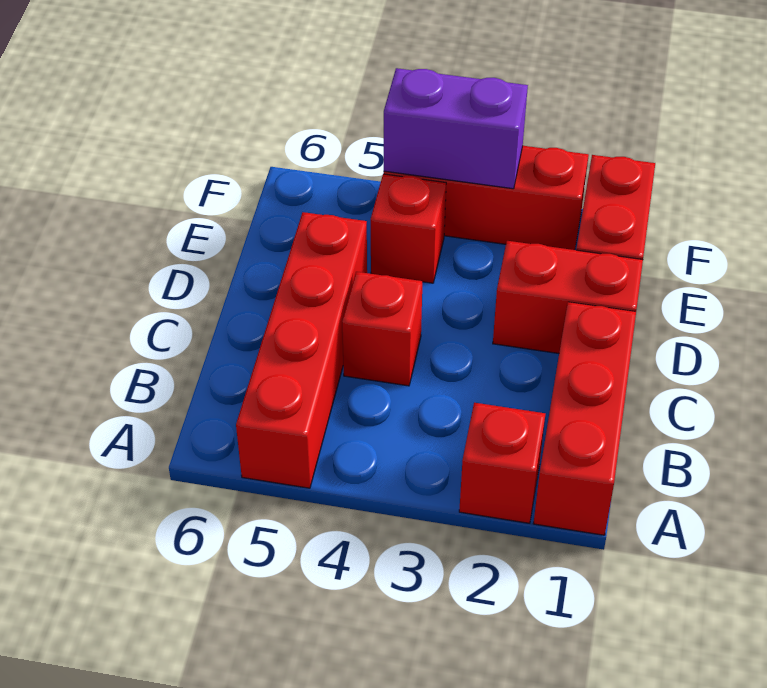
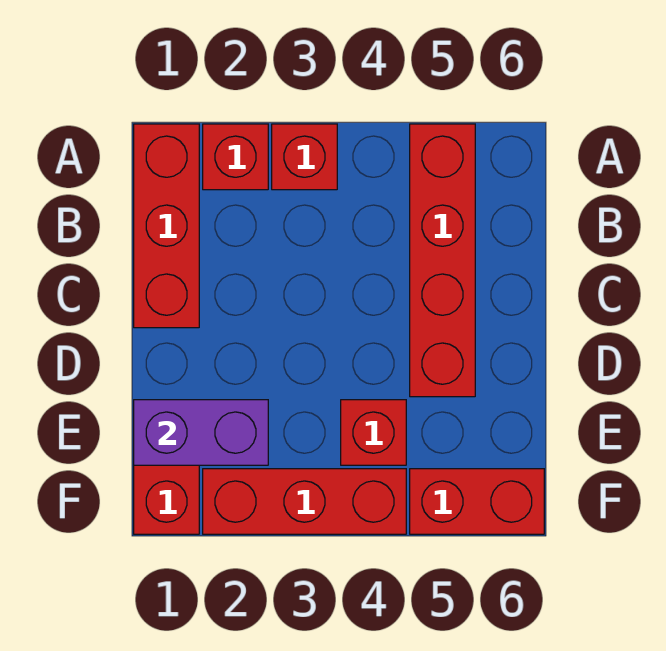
red brick C4 level 1 -> red brick A3 level 1
red brick D1:D2 level 1 -> red brick F5:F6 level 1
purple brick F3:F4 level 2 -> purple brick E1:E2 level 2

